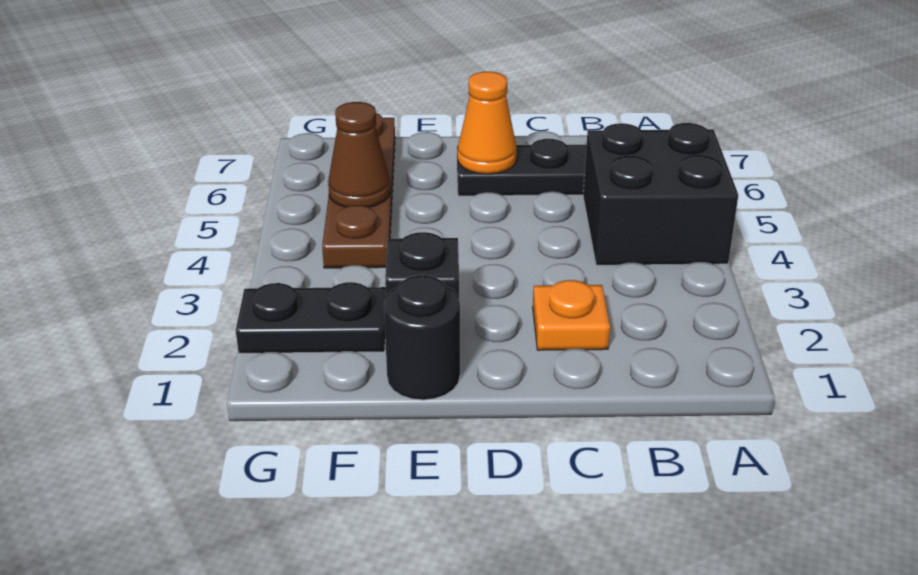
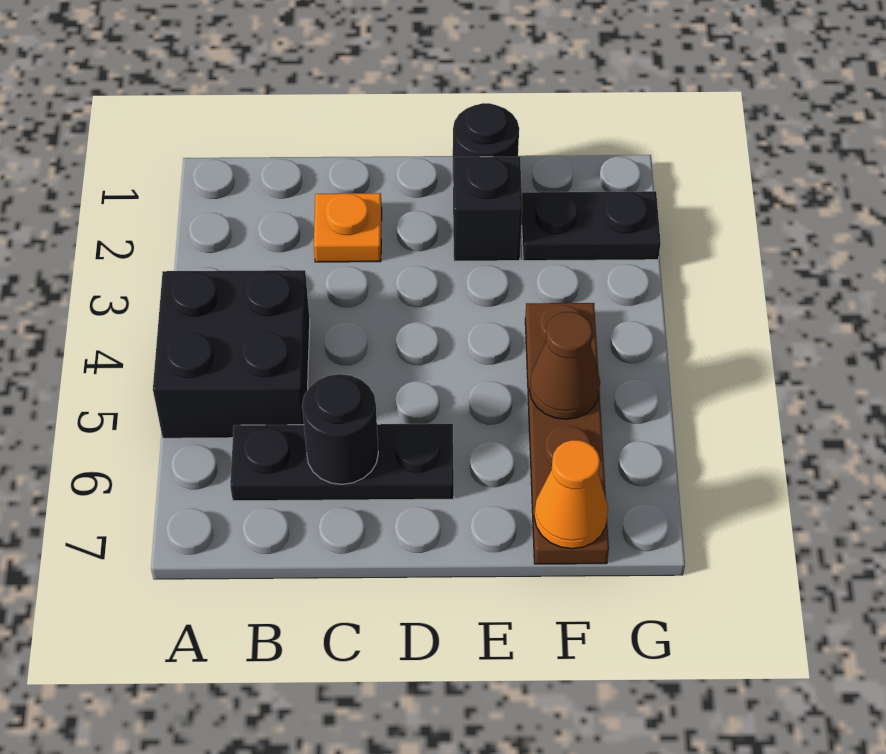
none -> black round brick C6 level 2
orange cone D6 level 2 -> orange cone F7 level 2

